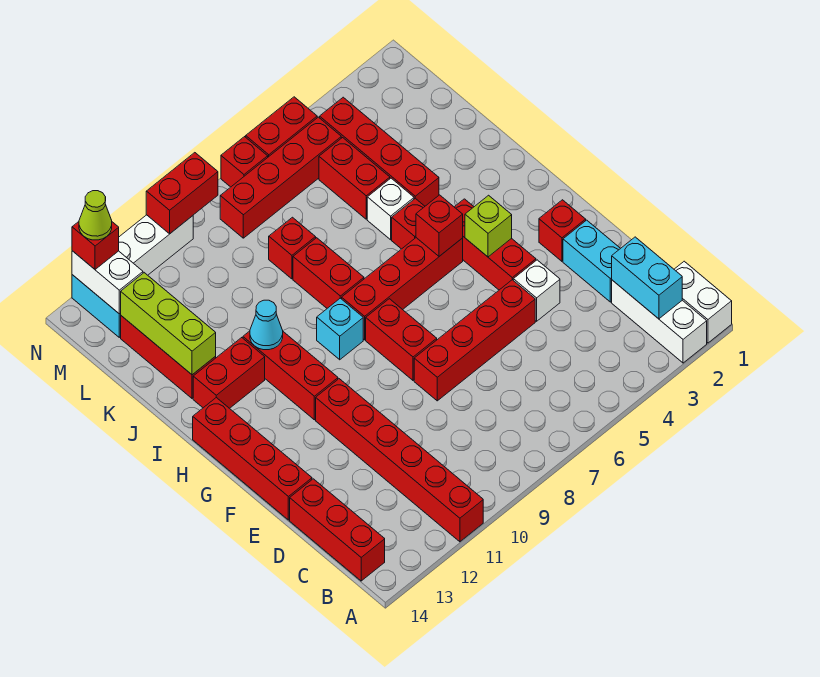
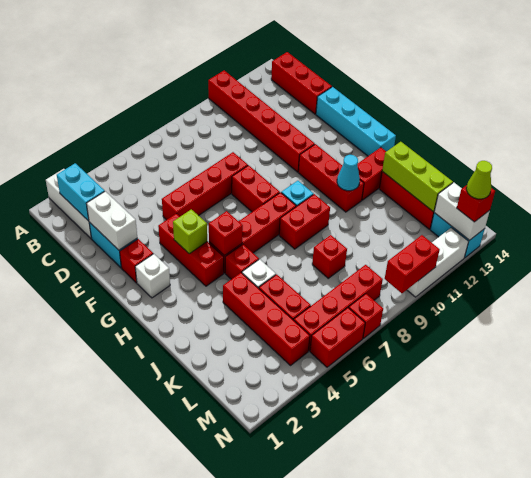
white brick A1:B1 level 1 -> white brick D2:E2 level 2
white brick E4 level 1 -> white brick G2 level 1
red brick E14:H14 level 1 -> cyan brick E14:H14 level 1
red brick I8:J8 level 1 -> red brick I8:I9 level 1

